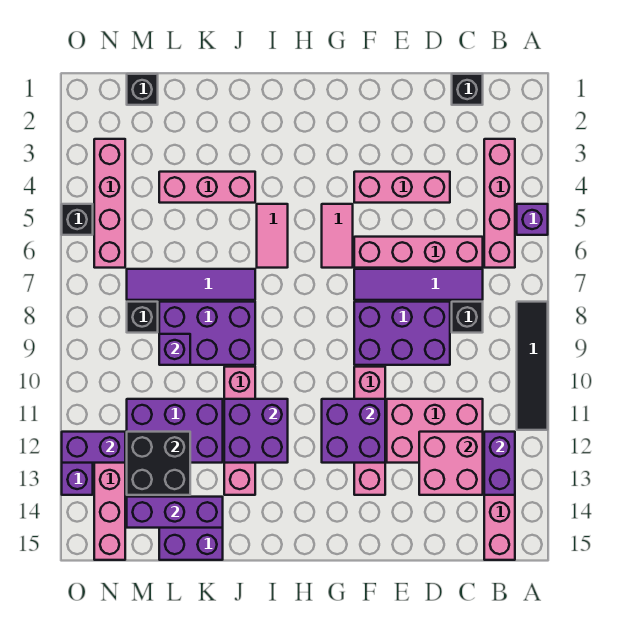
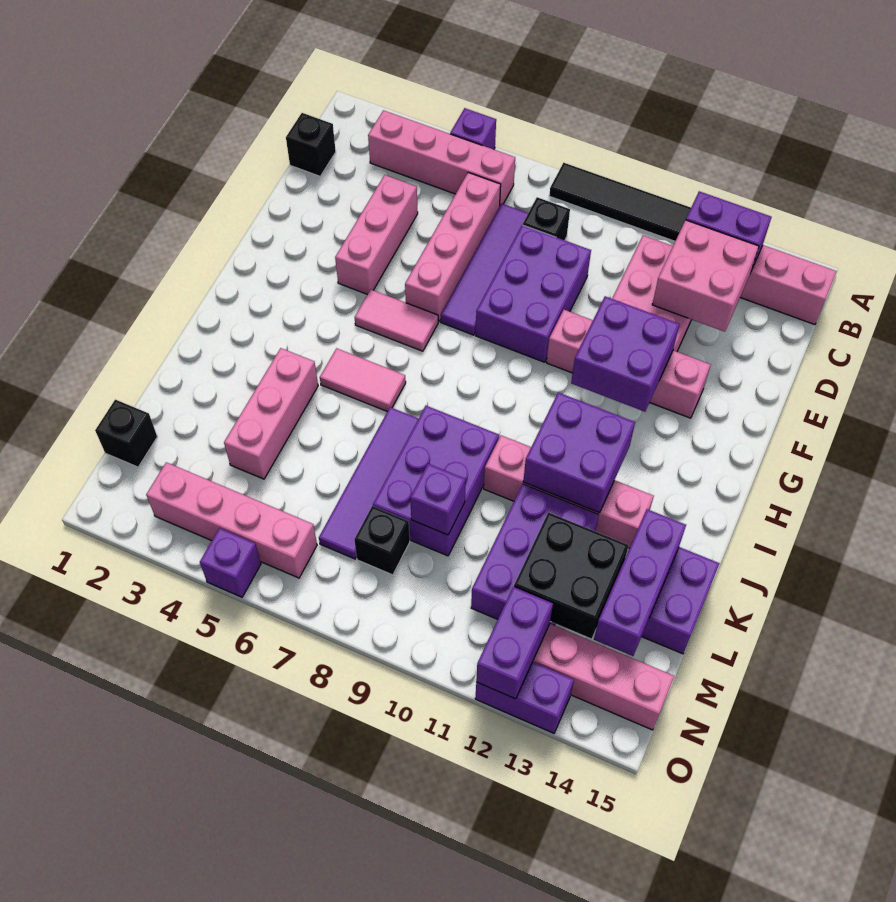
black brick O5 level 1 -> purple brick O5 level 1

